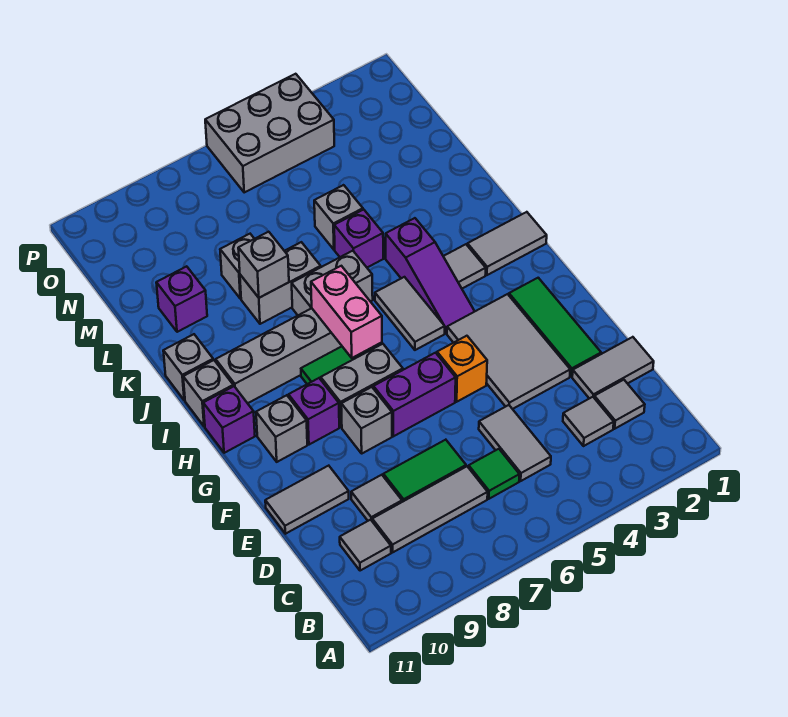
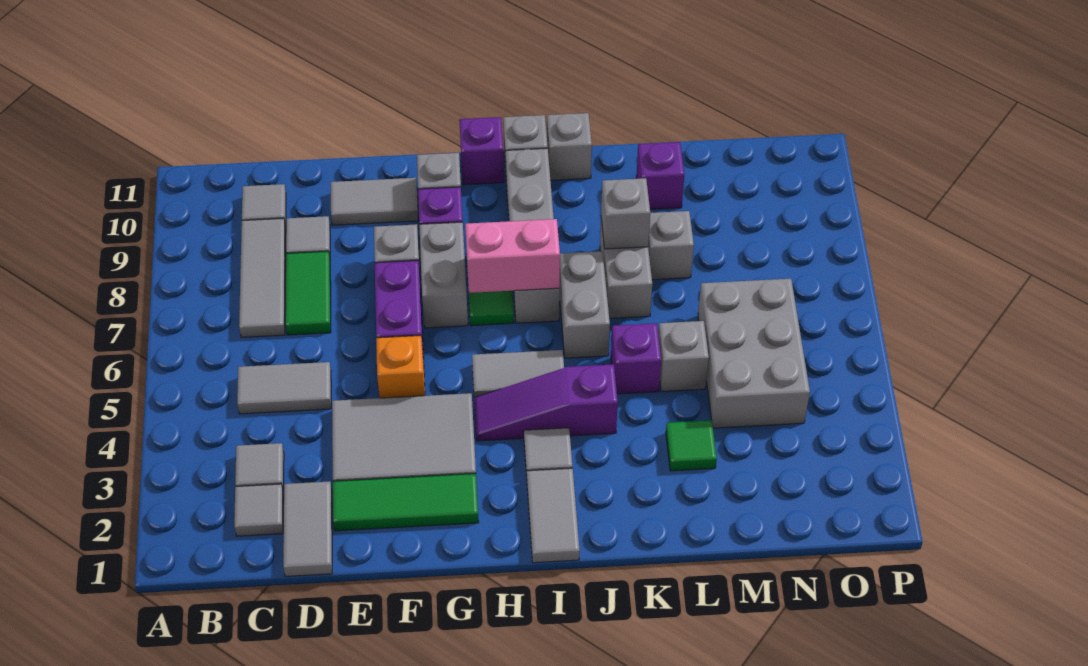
green tile C6 level 1 -> green tile L3 level 1
grey tile E10:E11 level 1 -> grey tile E10:F10 level 1
grey brick O4:P6 level 1 -> grey brick M4:N6 level 1

